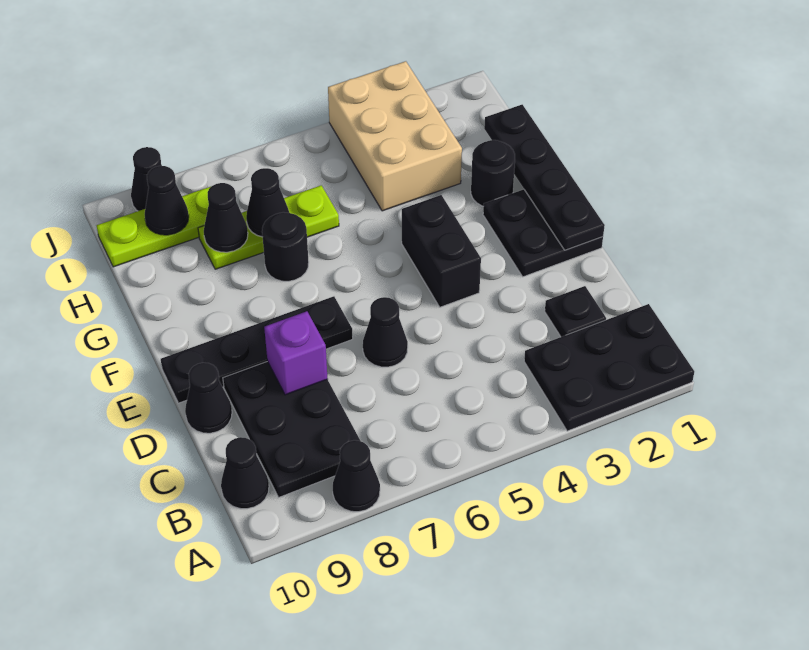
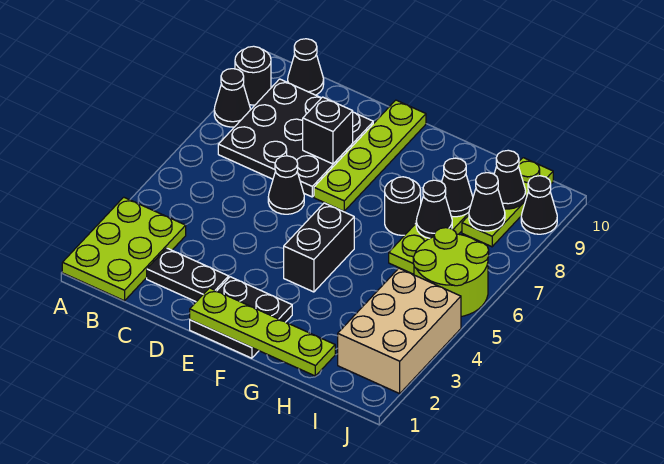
black plate A1:B3 level 1 -> lime plate A1:B3 level 1
black plate B8:D9 level 1 -> black plate B7:D9 level 1
black plate C2 level 1 -> black plate C2:D2 level 1
purple brick D8 level 2 -> black brick D8 level 2
black cone D10 level 1 -> black cone I8 level 2
black plate E1:H1 level 2 -> lime plate E1:H1 level 2
black brick E4:F4 level 1 -> black brick F4:F5 level 1
black plate E7:E10 level 1 -> lime plate E7:E10 level 1
black round brick G2 level 1 -> black round brick A9 level 1
tan brick H3:J4 level 1 -> tan brick I2:J4 level 1
none -> lime round brick I5:J6 level 1

